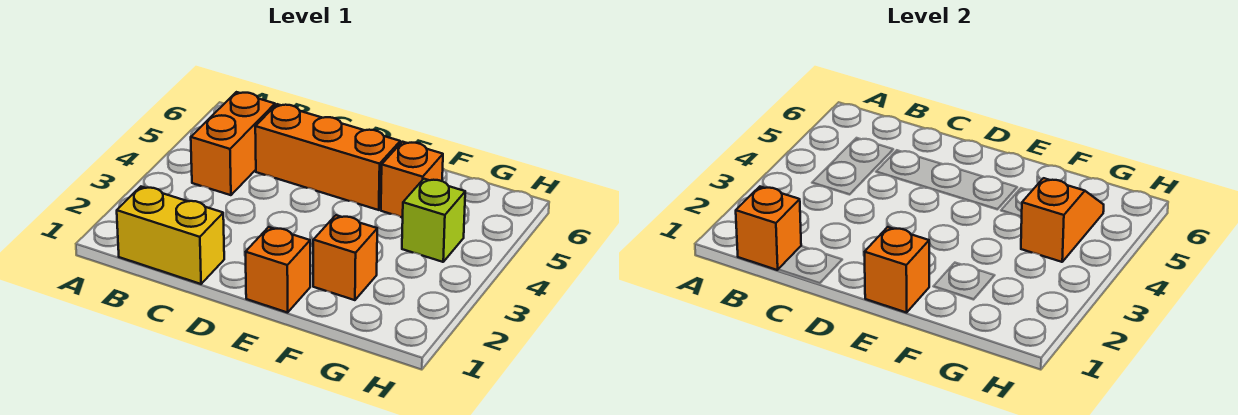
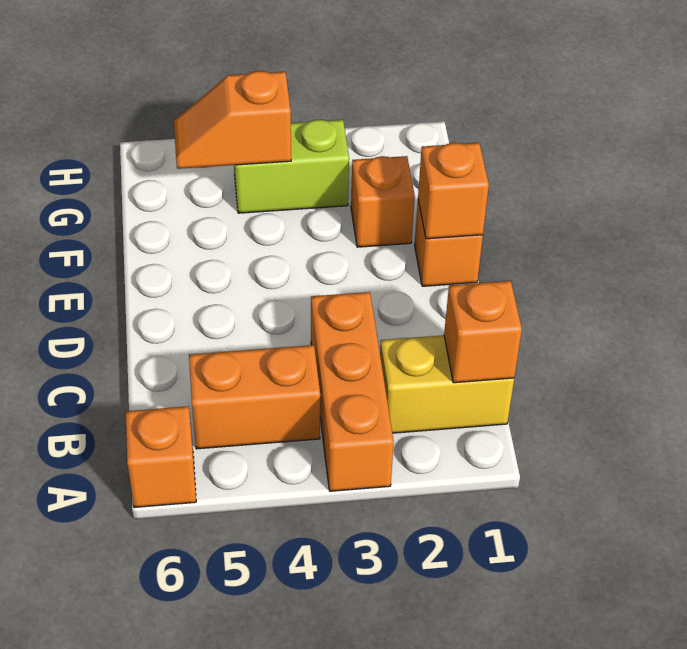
yellow brick B1:C1 level 1 -> yellow brick B1:B2 level 1
orange brick C5:E5 level 1 -> orange brick A3:C3 level 1
orange brick F5 level 1 -> orange brick A6 level 1
lime brick G4 level 1 -> lime brick G3:G4 level 1

